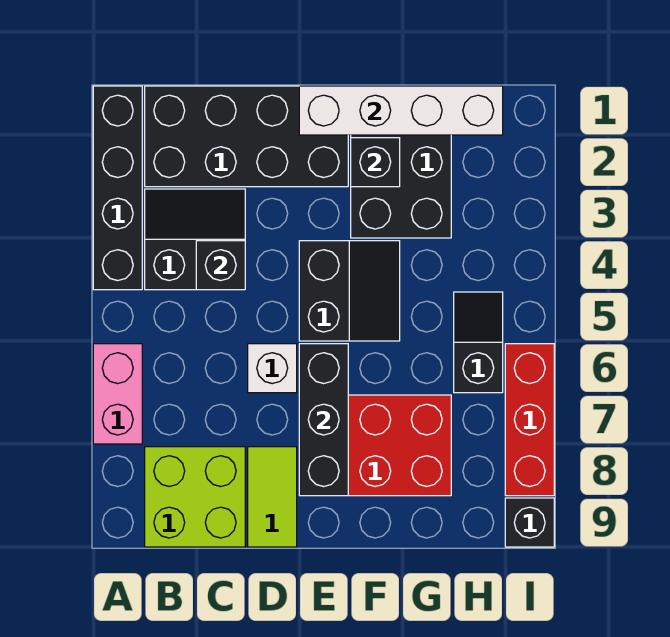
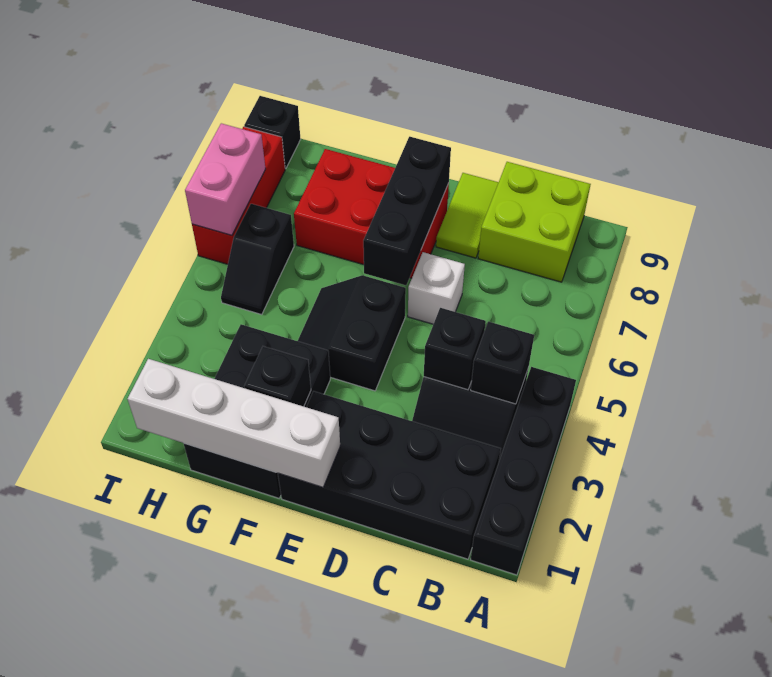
pink brick A6:A7 level 1 -> pink brick I6:I7 level 2
none -> black brick B4 level 2

